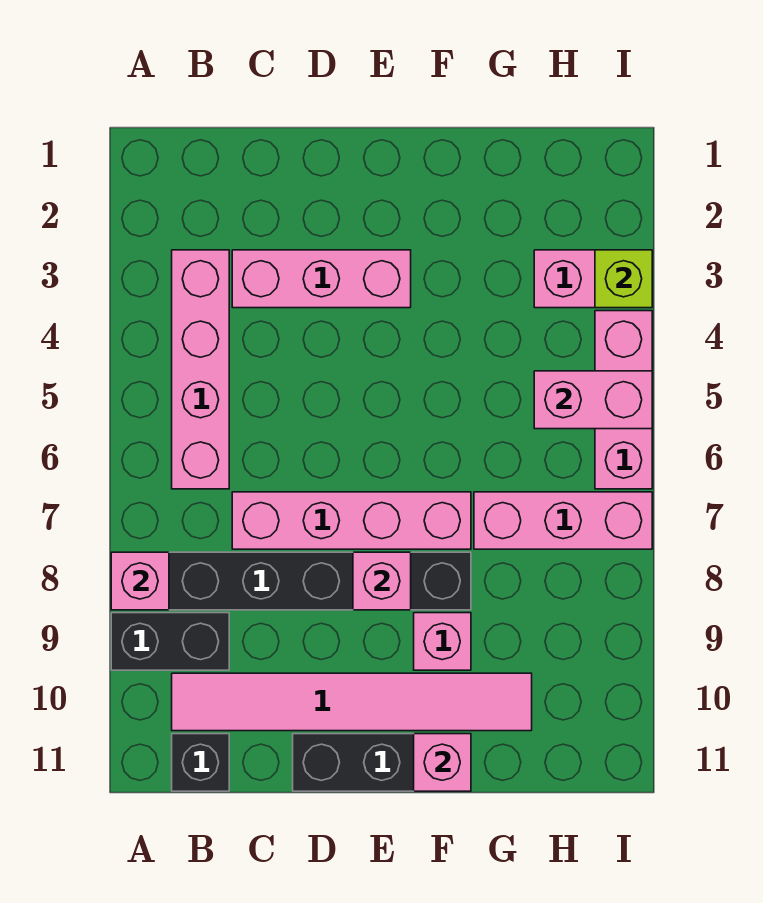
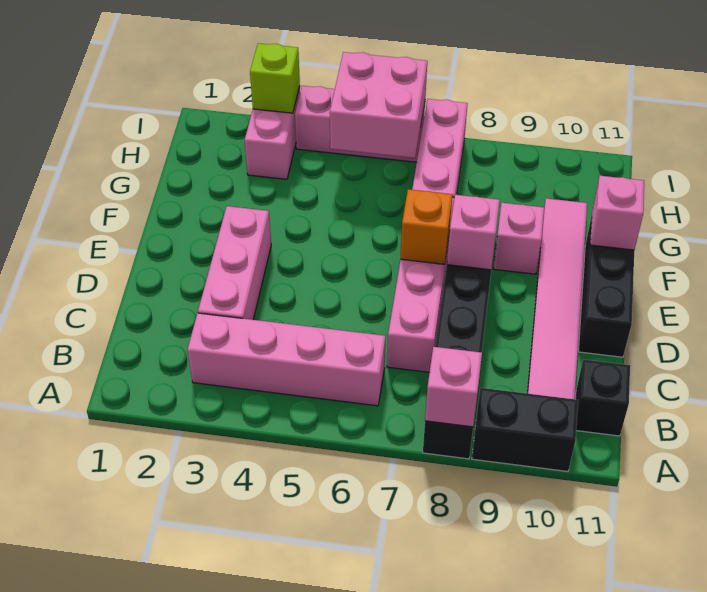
black brick A9:B9 level 1 -> black brick A9:A10 level 1
none -> orange brick E7 level 2
pink brick H5:I5 level 2 -> pink brick H5:I6 level 2

